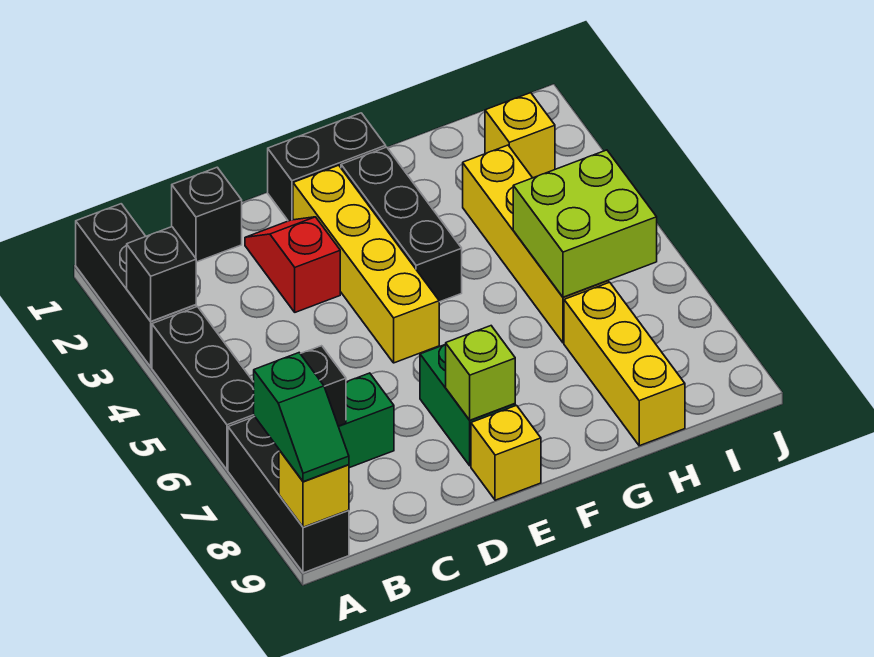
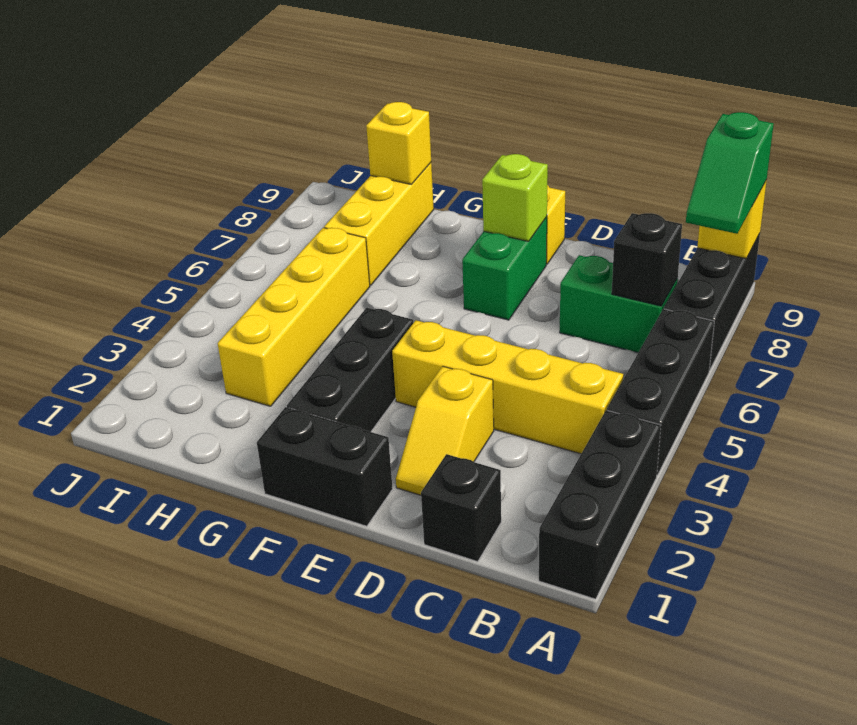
black brick A3 level 2 -> none
green slope A8:A9 level 3 top 8 -> green slope A8:A9 level 3 top 9
red slope D2:D3 level 1 top 3 -> yellow slope D2:D3 level 1 top 3
yellow brick E2:E5 level 1 -> yellow brick B4:E4 level 1
lime brick H5:I6 level 2 -> none
yellow brick I2 level 1 -> yellow brick H9 level 2

